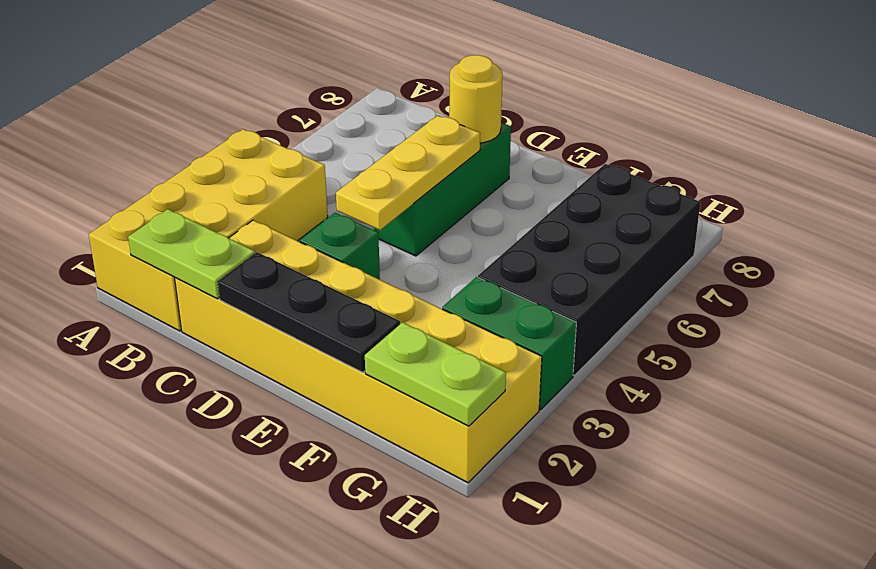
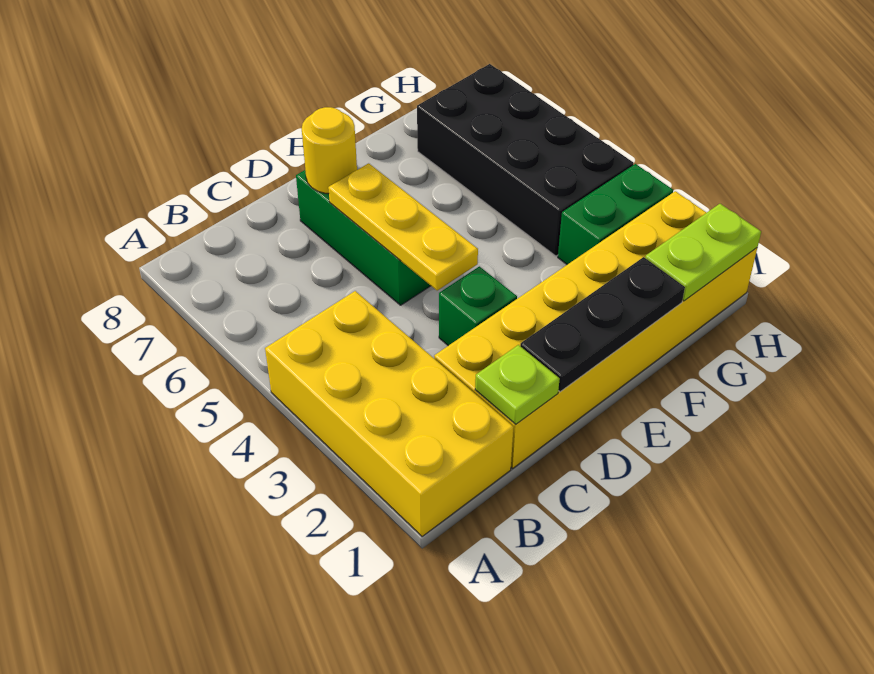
lime plate B1:C1 level 2 -> lime plate C1 level 2

